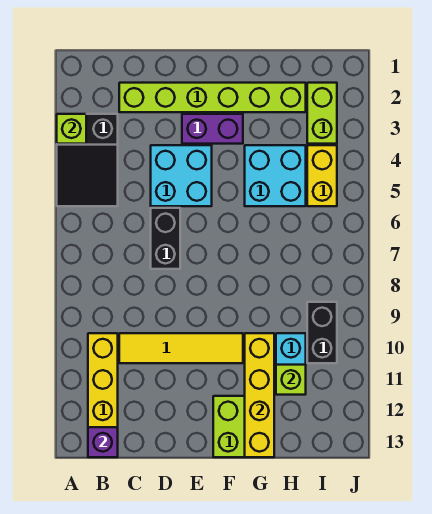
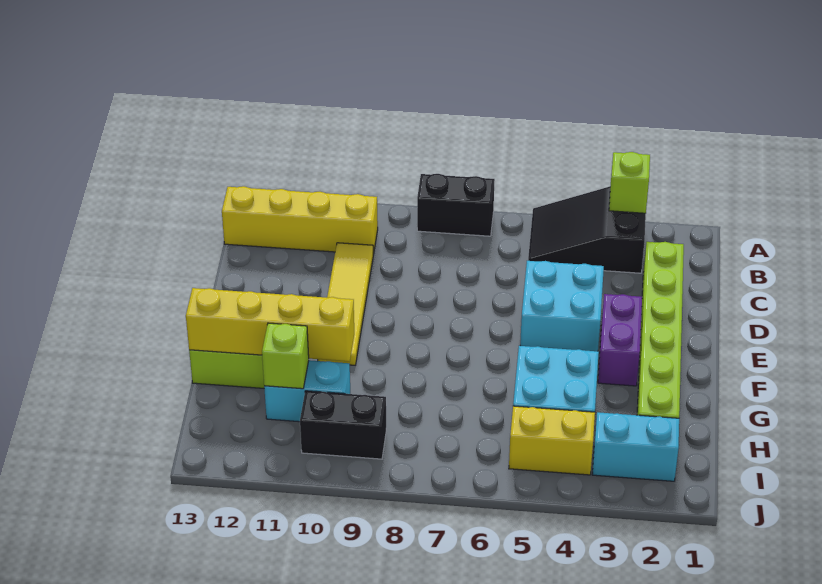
purple brick B13 level 2 -> none
black brick D6:D7 level 1 -> black brick A7:A8 level 1
lime brick I2:I3 level 1 -> cyan brick I2:I3 level 1

